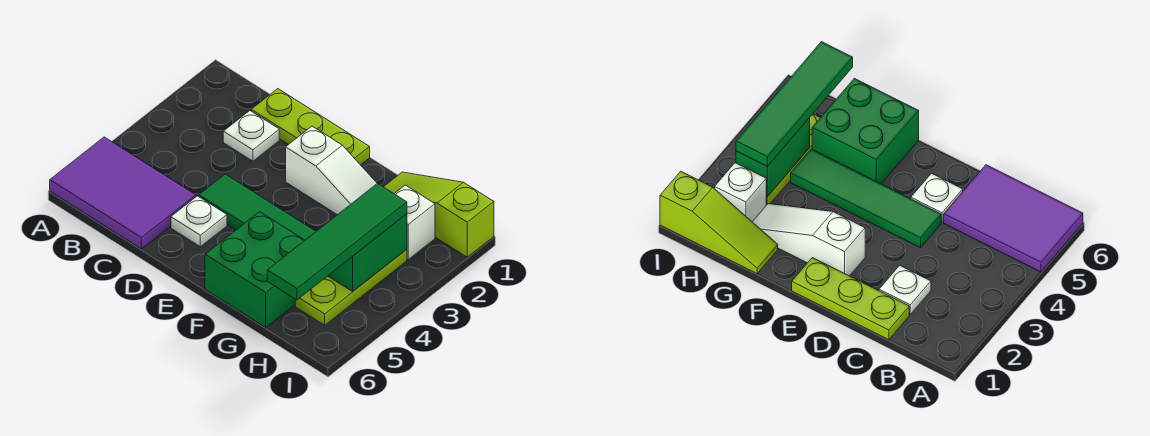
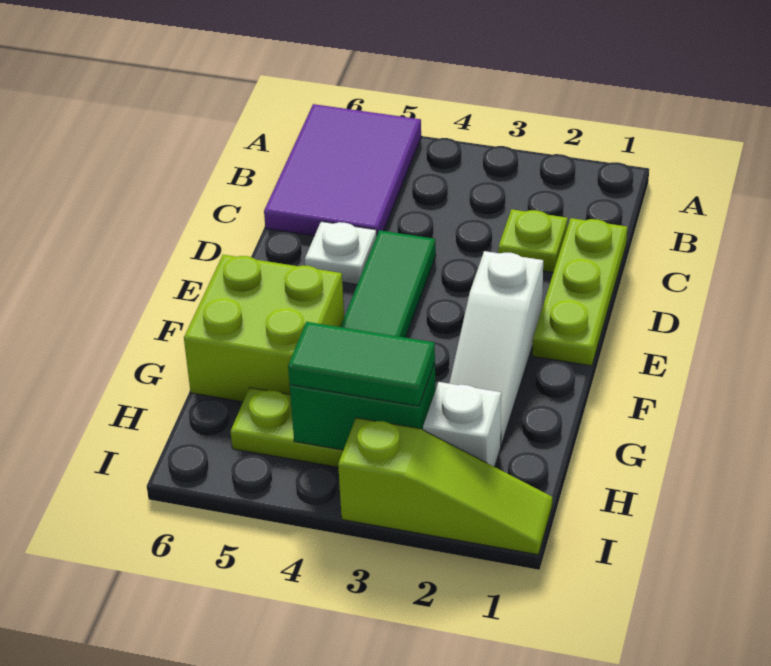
white plate C2 level 1 -> lime plate C2 level 1
green brick F5:G6 level 1 -> lime brick F5:G6 level 1
lime slope G1:I1 level 1 top I -> lime slope I1:I3 level 1 top 3
green tile H3:H6 level 3 -> green tile H3:H4 level 3

